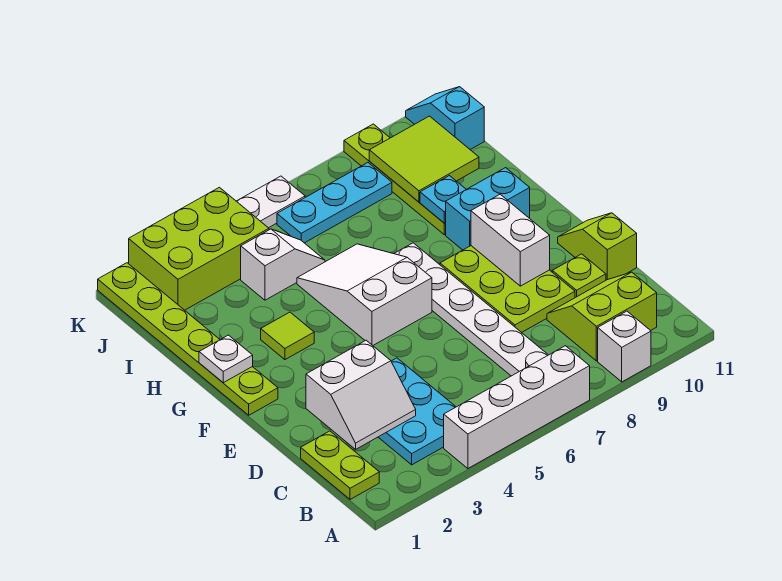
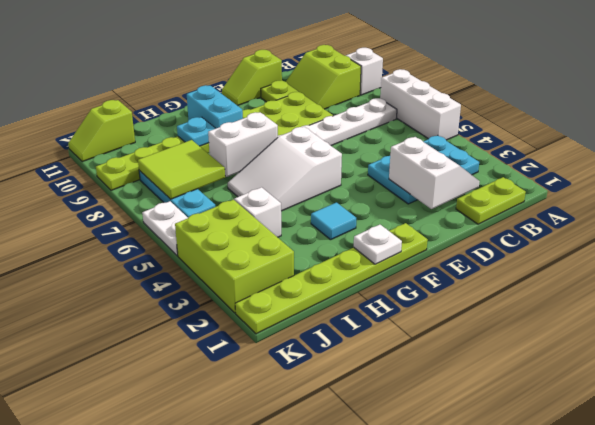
white brick A4:A7 level 1 -> white brick A5:A7 level 1
white brick E9:F9 level 2 -> white brick G7:H7 level 2
lime tile G3 level 1 -> cyan tile G3 level 1
lime tile I9:J10 level 2 -> lime tile I7:J8 level 2
cyan slope J11:K11 level 1 top J -> lime slope J11:K11 level 1 top J

